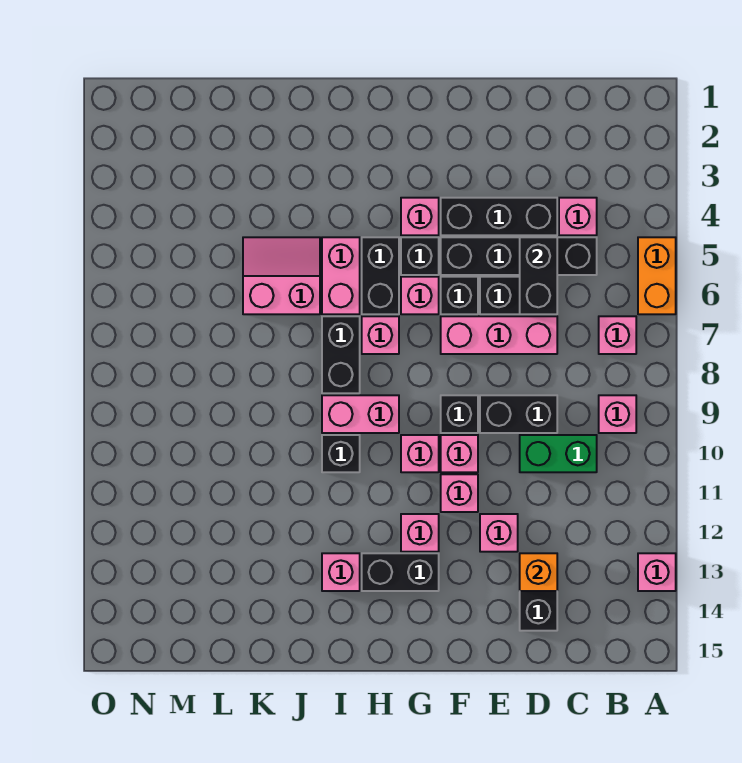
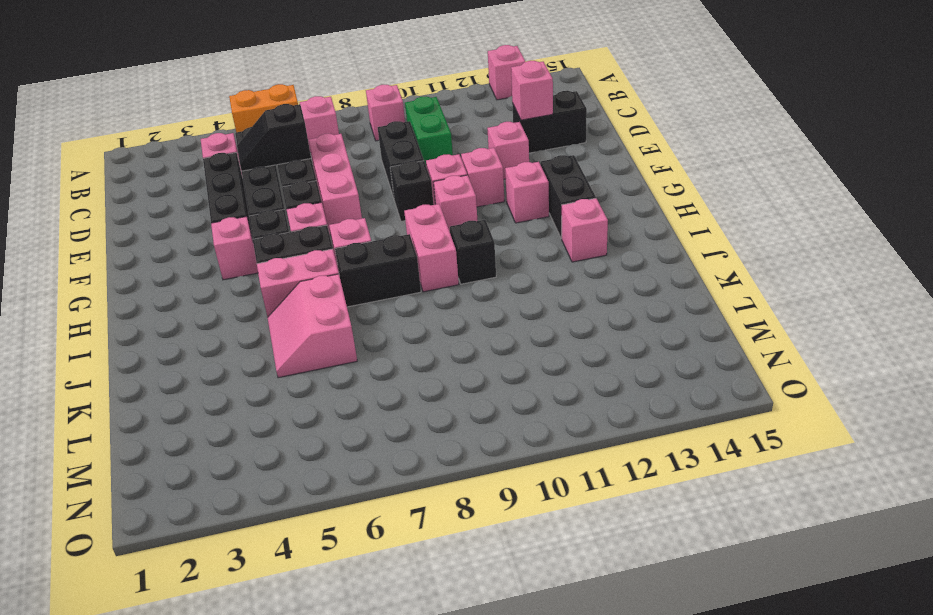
black brick D5:D6 level 2 -> black slope D5:D6 level 2 top 6
orange brick D13 level 2 -> pink brick D13 level 2

